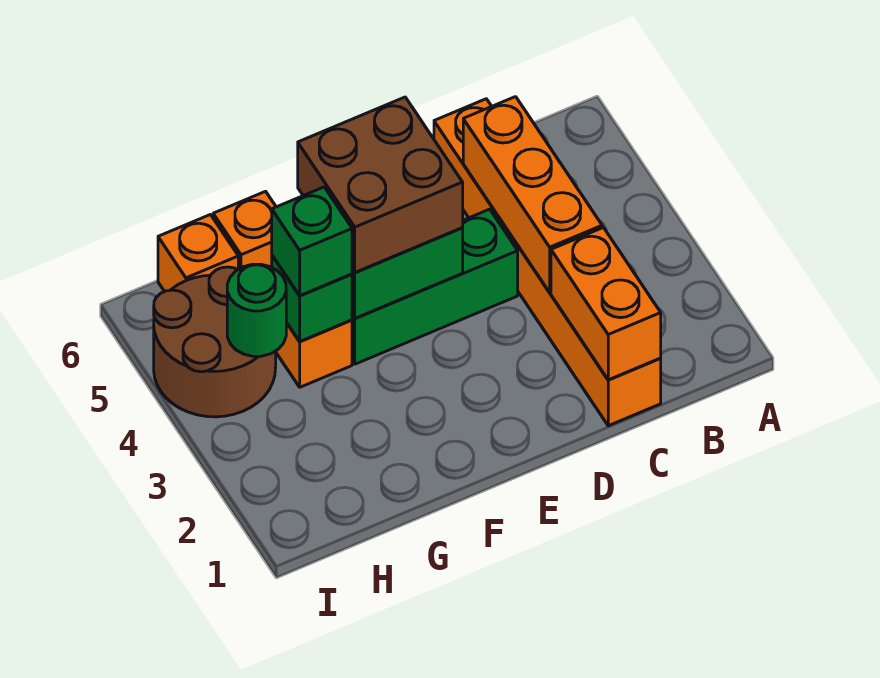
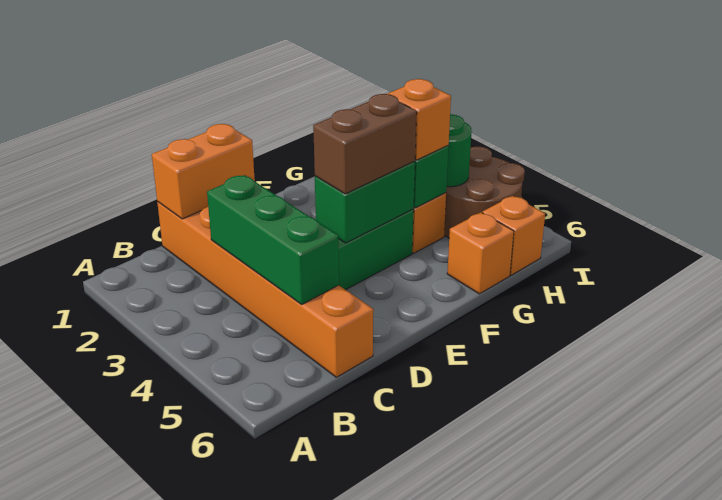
orange brick C1:C2 level 2 -> orange brick C1:D1 level 2
orange brick C3:C5 level 2 -> green brick C3:C5 level 2
brown brick E4:F5 level 3 -> brown brick E4:F4 level 3
green brick G4 level 3 -> orange brick G4 level 3

